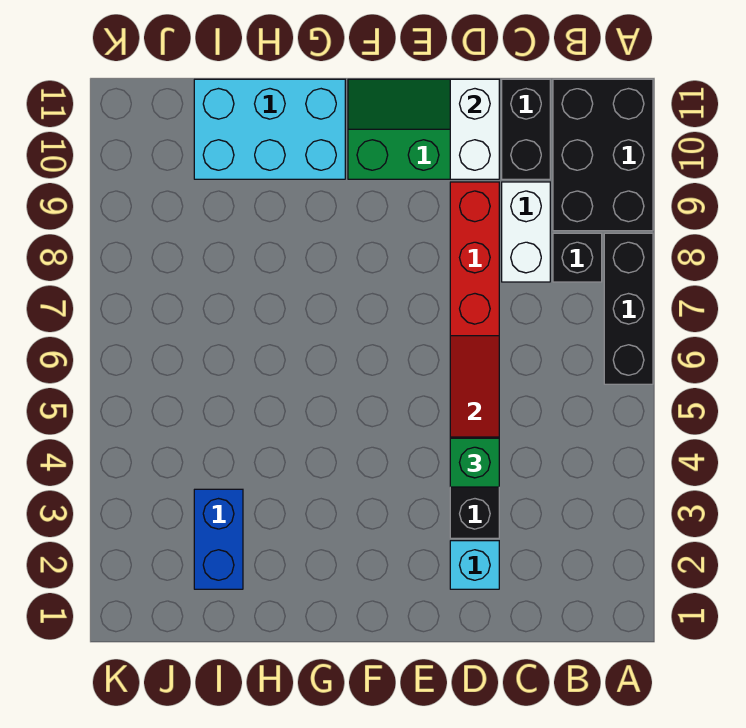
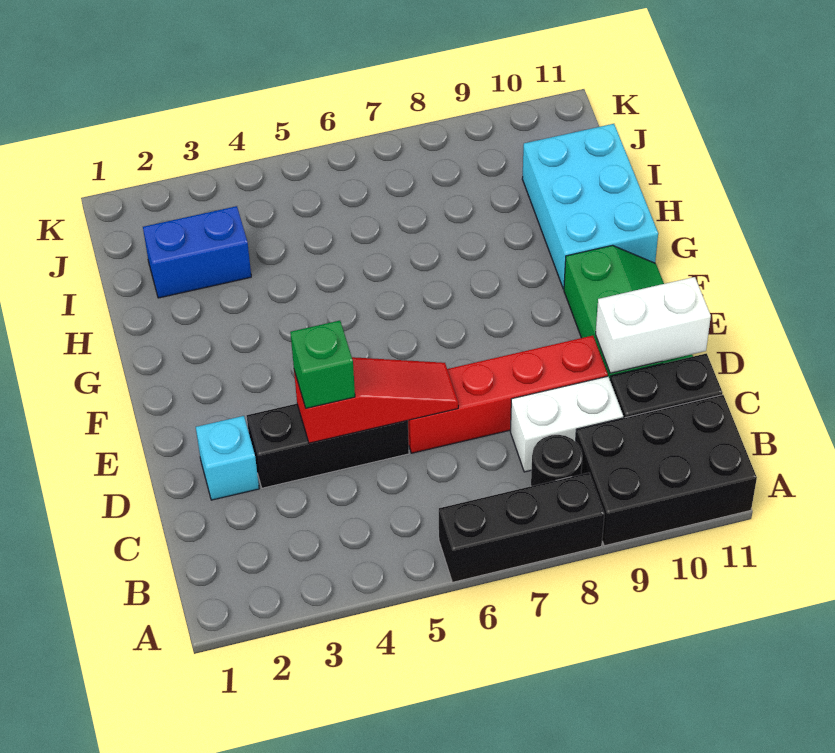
black brick B8 level 1 -> black round brick B8 level 1

